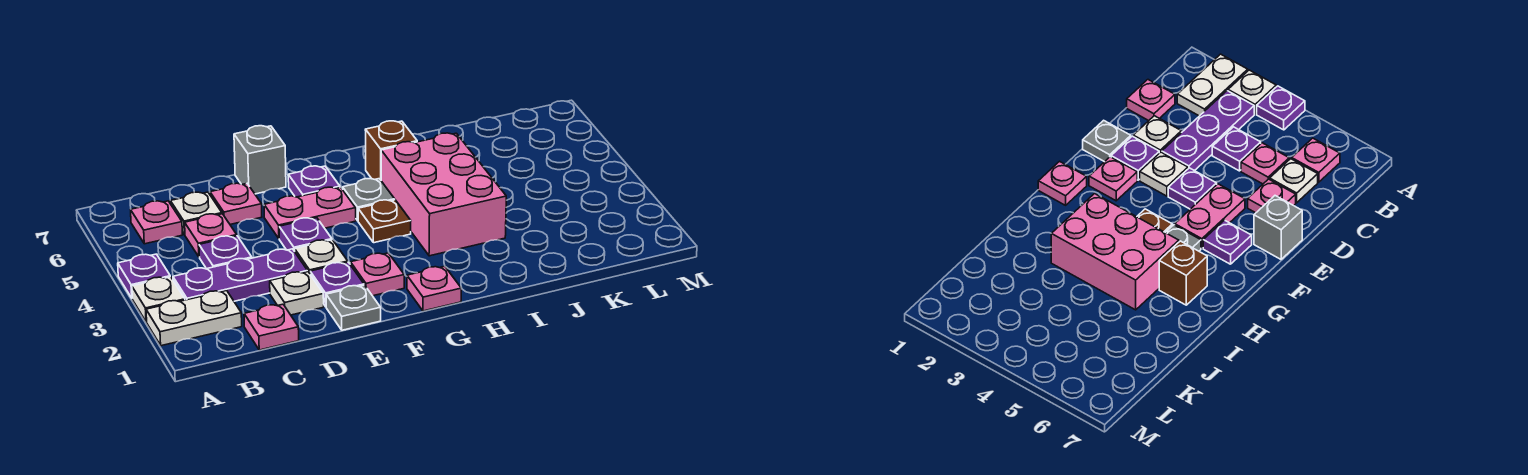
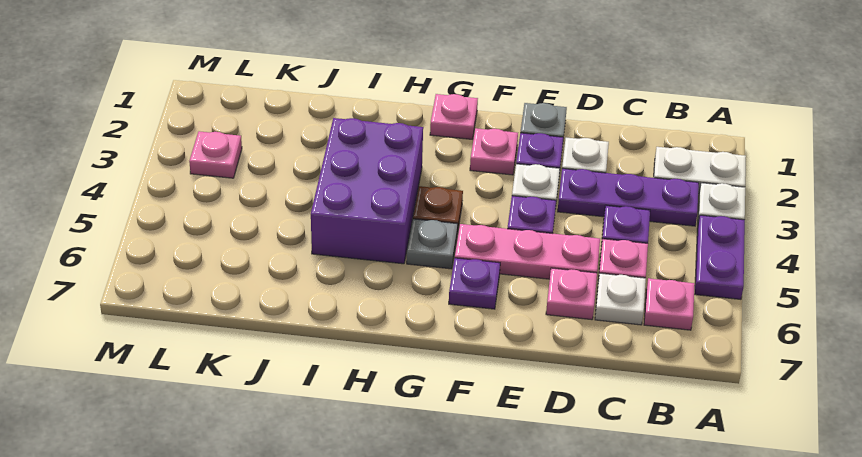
purple plate A4 level 1 -> purple plate A4:A5 level 1
pink plate C1 level 1 -> pink plate L3 level 1
pink plate E5:F5 level 1 -> pink plate D5:F5 level 1
grey brick E7 level 1 -> none
pink brick H3:I5 level 1 -> purple brick H3:I5 level 1
brown brick H6 level 1 -> none

